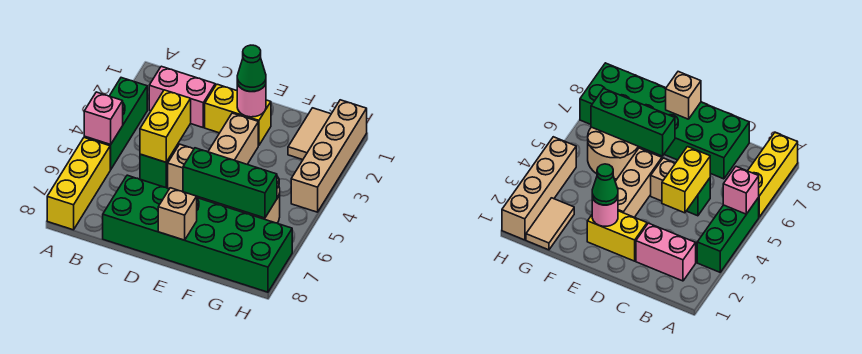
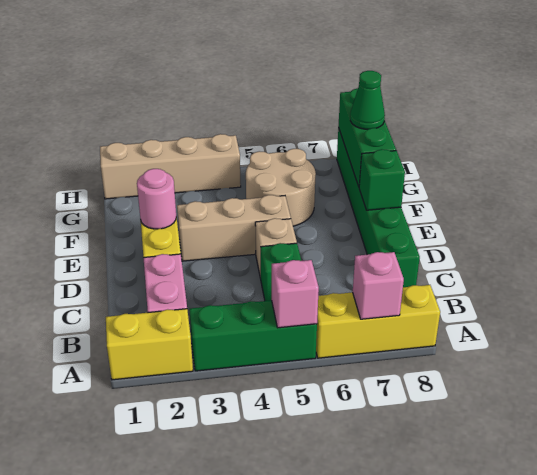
none -> pink brick A7 level 2
yellow brick C4:C5 level 2 -> yellow brick A1:A2 level 1
green brick C7:H8 level 1 -> green brick C8:H8 level 1
green cone E2 level 3 -> green cone G8 level 3
green brick E6:G6 level 2 -> green brick F8:H8 level 2
tan brick E8 level 2 -> green brick E8 level 2
tan tile G1:G2 level 1 -> none

